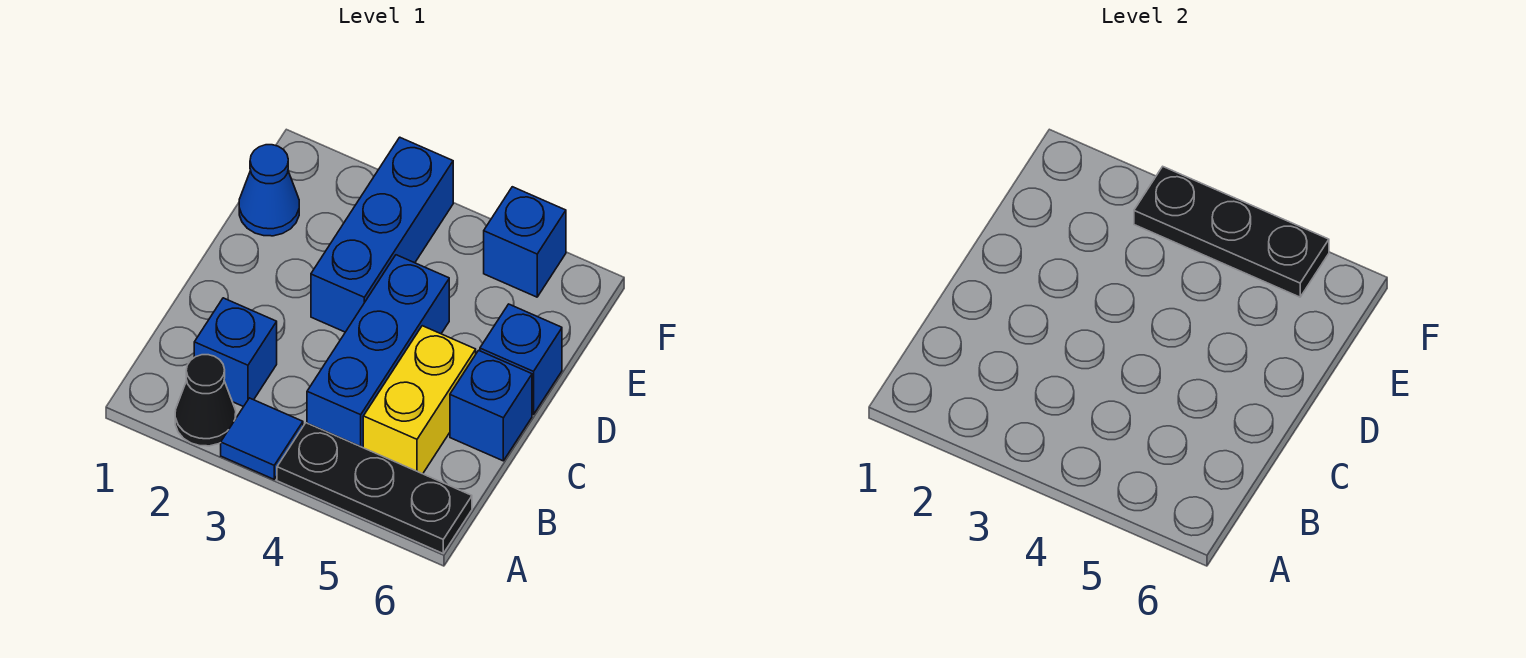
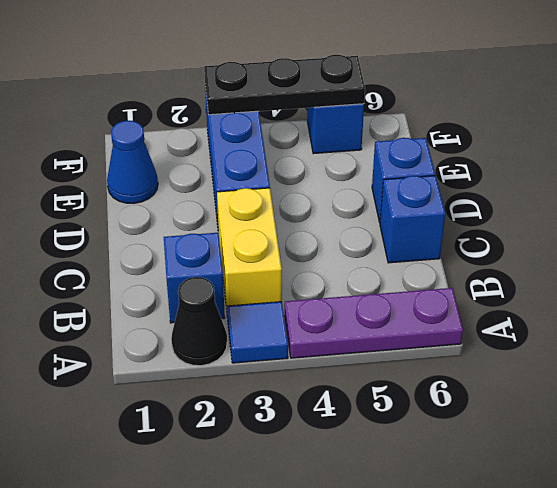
black plate A4:A6 level 1 -> purple plate A4:A6 level 1
blue brick B4:D4 level 1 -> none
yellow brick B5:C5 level 1 -> yellow brick B3:C3 level 1

